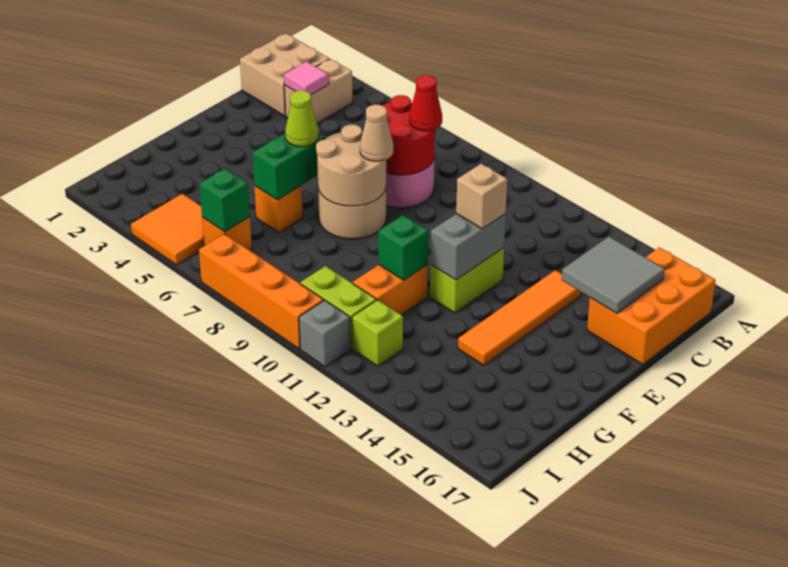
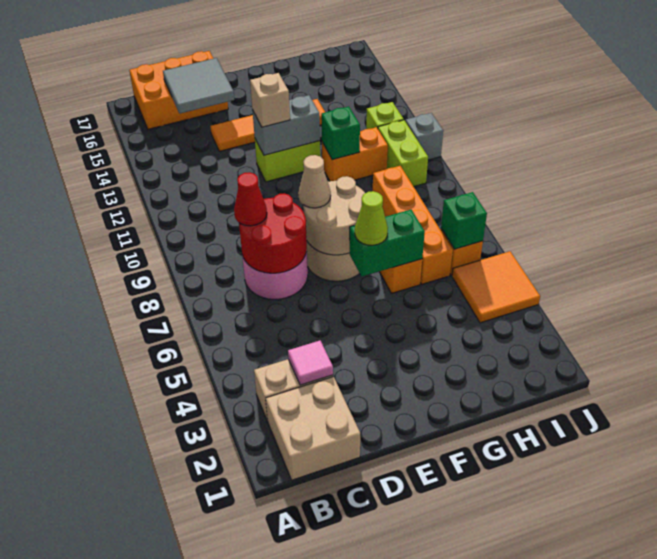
orange brick J7:J10 level 1 -> orange brick H6:H9 level 1

